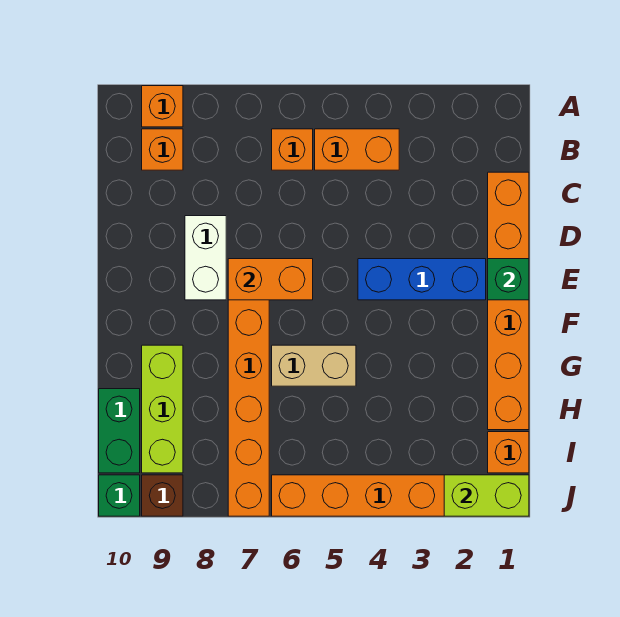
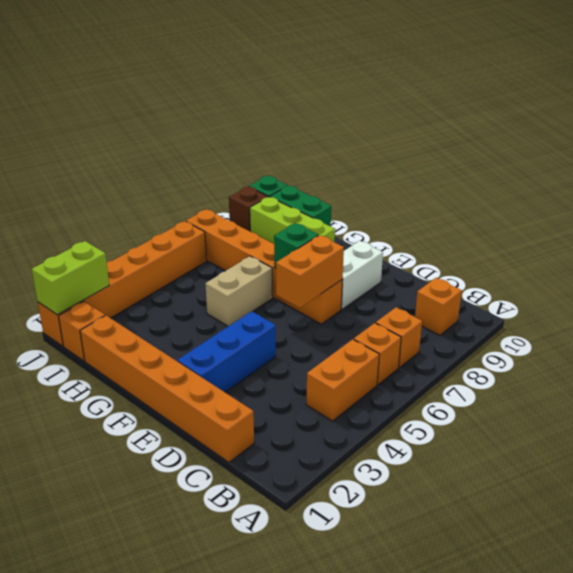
orange brick A9 level 1 -> orange brick B7 level 1
white brick D8:E8 level 1 -> white brick E8:E9 level 1
green brick E1 level 2 -> green brick F7 level 2

